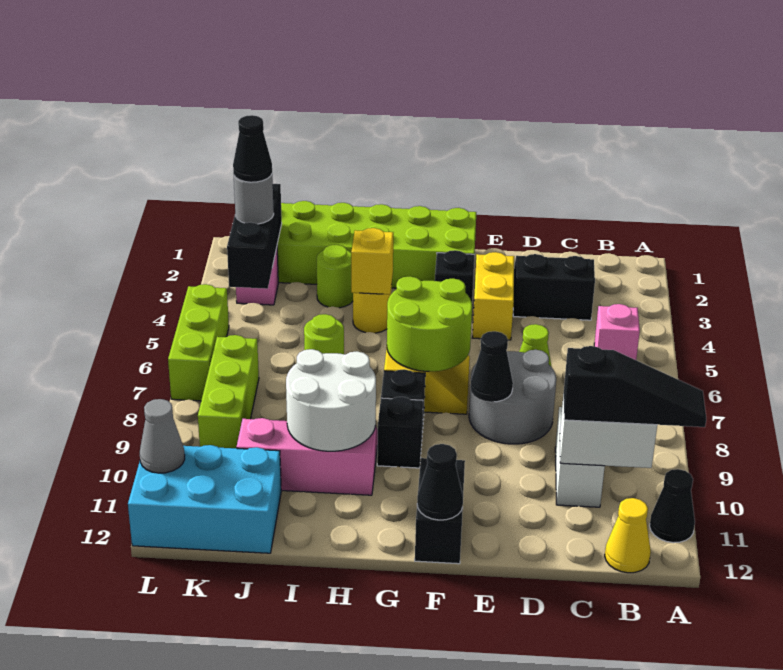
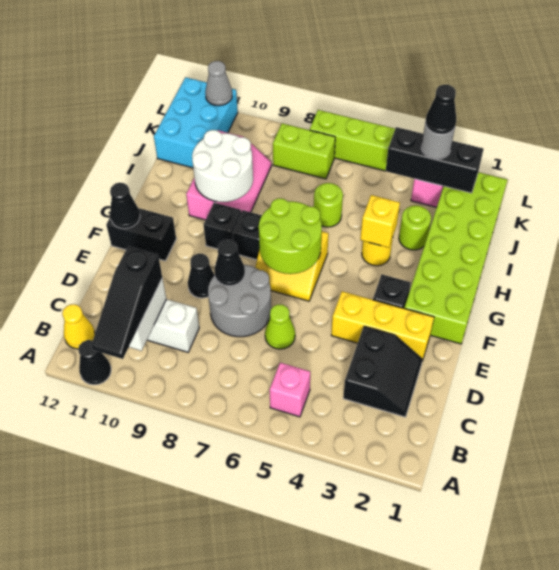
yellow brick E3:E4 level 1 -> yellow brick E2:E4 level 1
none -> black cone E9 level 1
lime brick K7:K9 level 1 -> lime brick K7:K8 level 1

